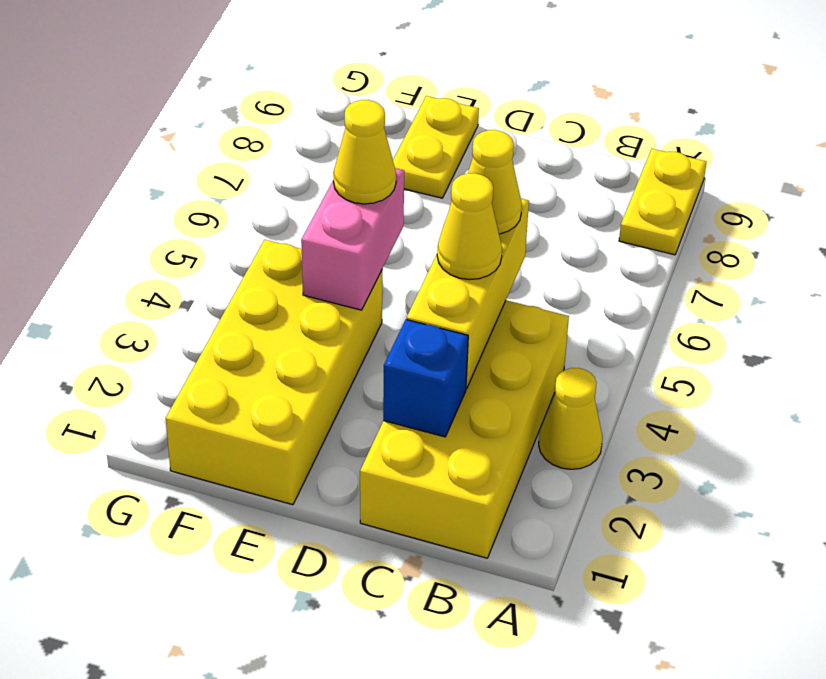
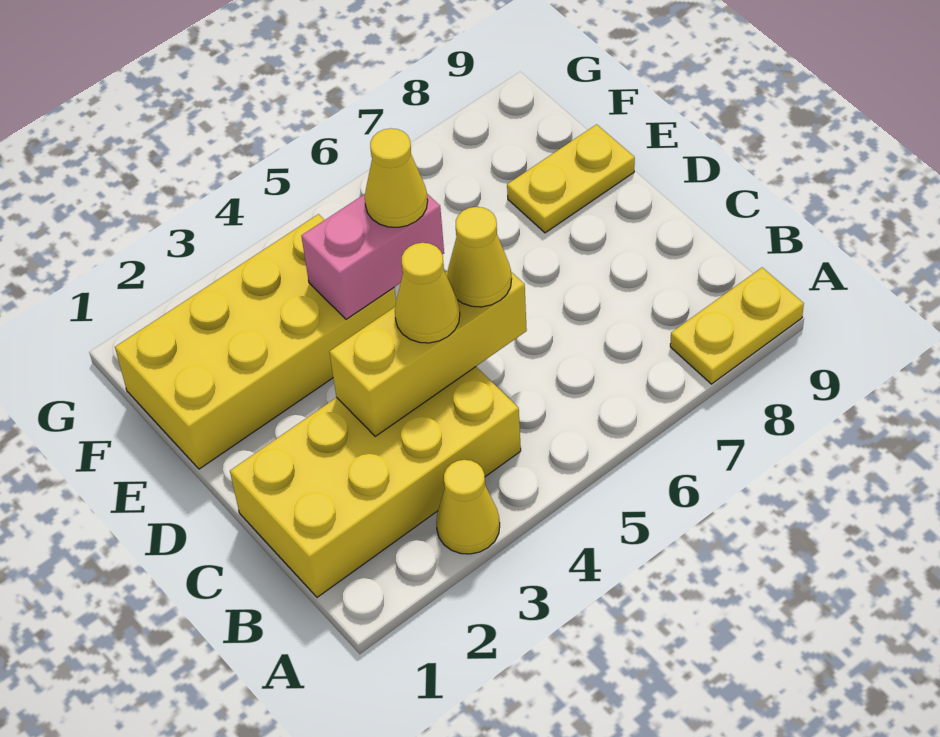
blue brick C2 level 2 -> none

